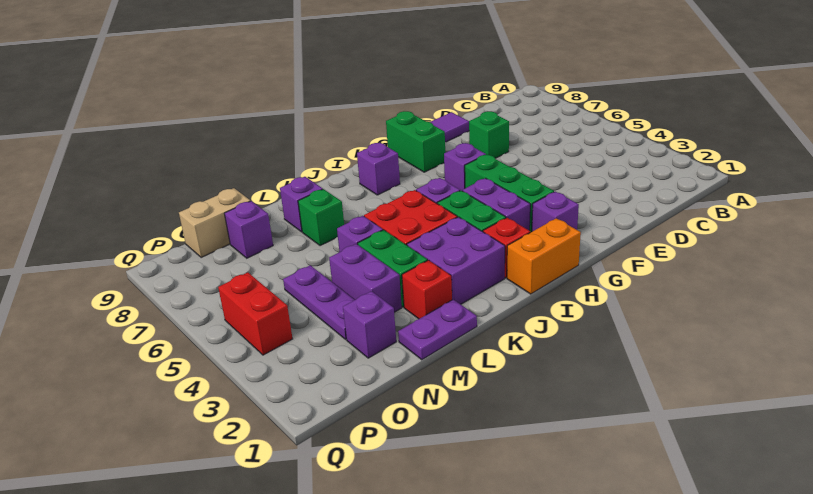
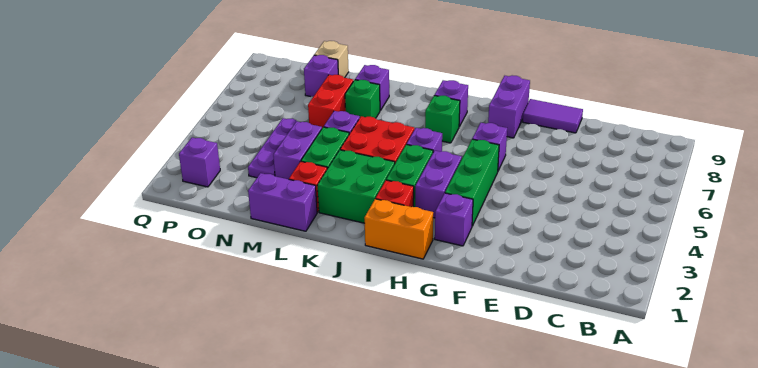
green brick E7 level 1 -> green brick I7 level 1
green brick G8:G9 level 1 -> purple brick G8:G9 level 1
purple brick J2:K3 level 1 -> green brick J2:K3 level 1
purple plate L1:M1 level 1 -> purple brick L1:M1 level 1
purple brick N2 level 1 -> purple brick P2 level 1
tan brick N9:O9 level 1 -> tan brick N9 level 1
red brick P4:P5 level 1 -> red brick M6:M7 level 1

